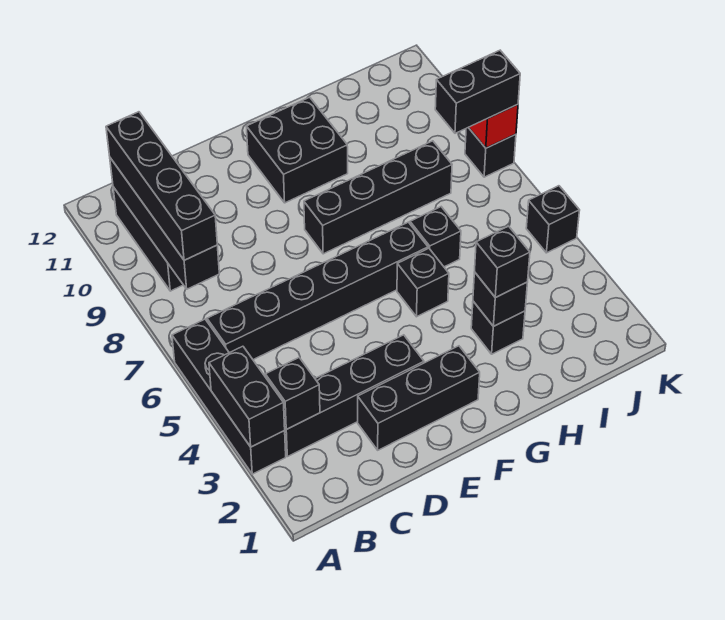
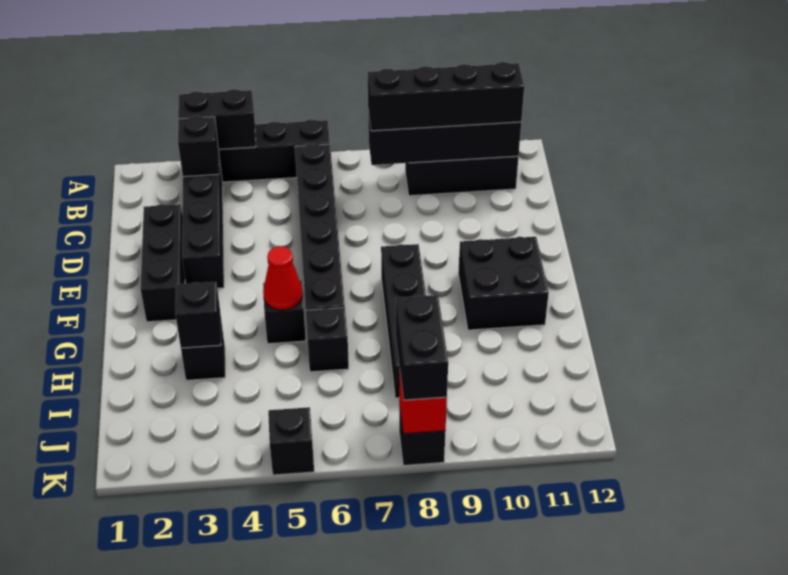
none -> red cone G5 level 2
black brick H3 level 3 -> none

